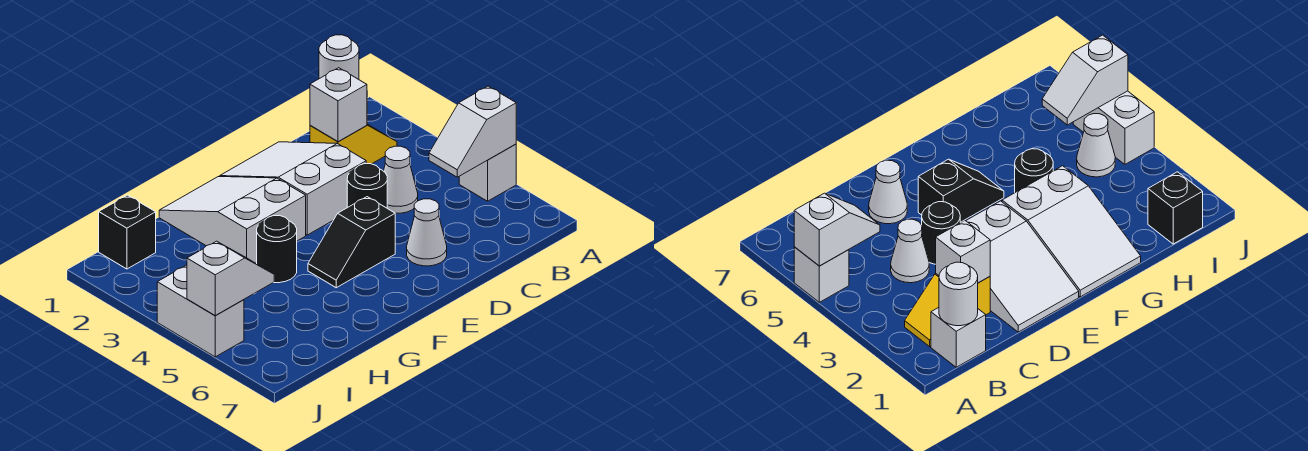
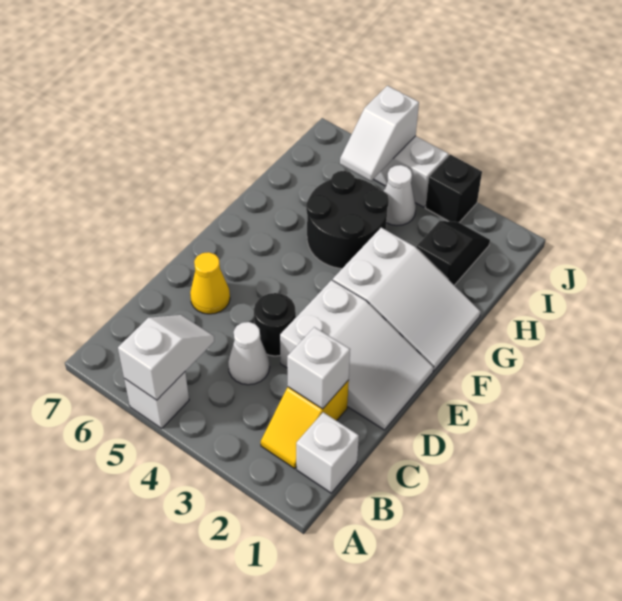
white round brick B1 level 2 -> none
white cone D6 level 1 -> yellow cone D6 level 1
black slope E5:F5 level 1 top E -> black slope H2:I2 level 1 top H
black round brick G4 level 1 -> black round brick G4:H5 level 1
black brick I1 level 1 -> black brick J3 level 1

